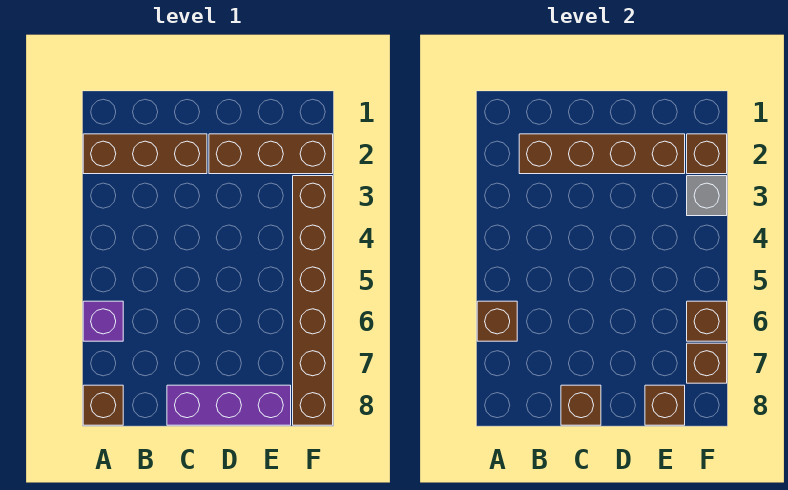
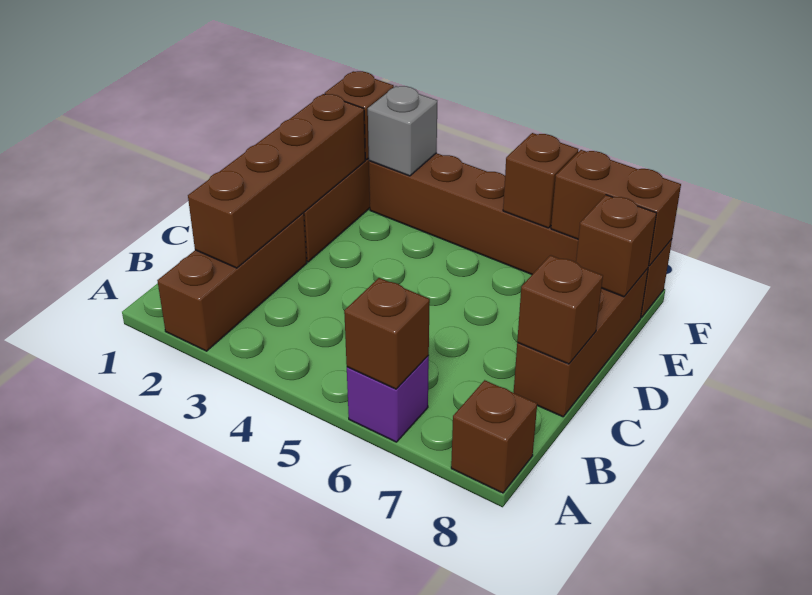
purple brick C8:E8 level 1 -> brown brick C8:E8 level 1
brown brick F7 level 2 -> brown brick F7:F8 level 2

